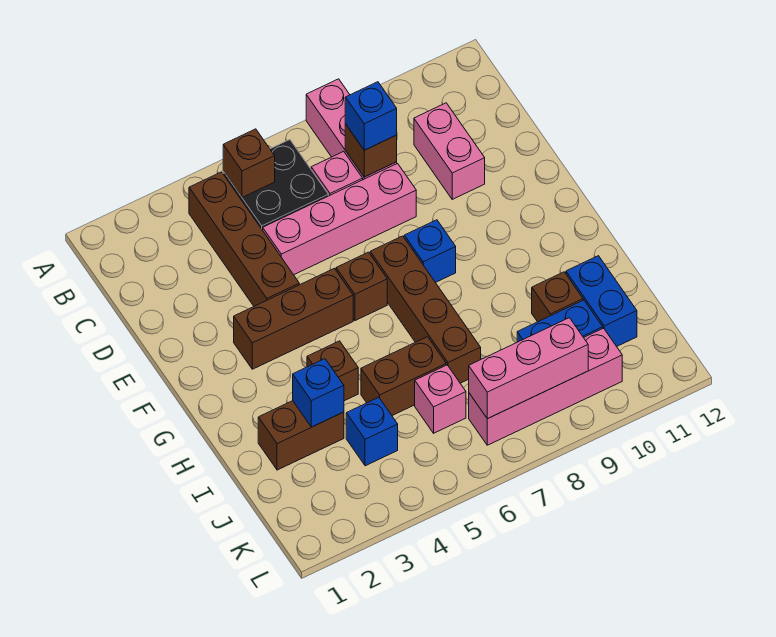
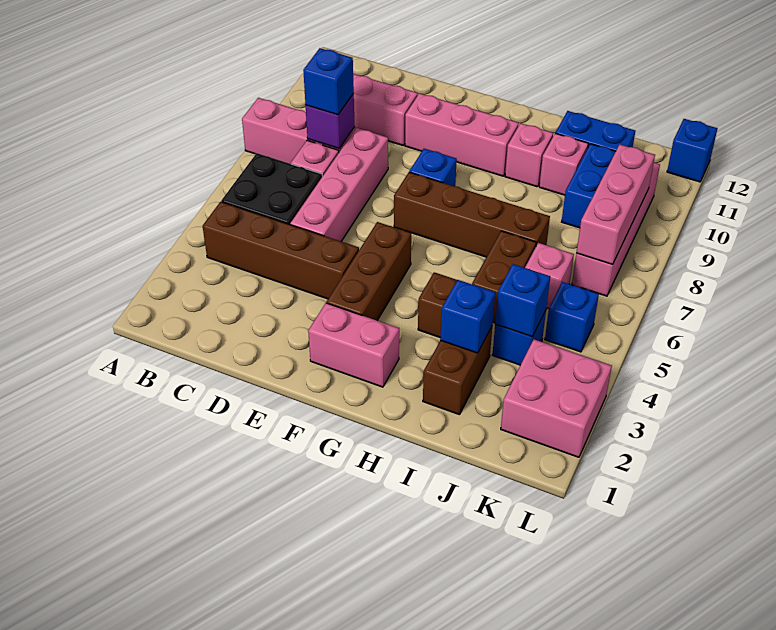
brown brick B5 level 2 -> none
brown brick C8 level 2 -> purple brick C8 level 2
none -> pink brick E10:G10 level 1
none -> pink brick F2:G2 level 1
brown brick F6 level 1 -> none
none -> pink brick H10 level 1
brown brick I10 level 1 -> pink brick I10 level 1
none -> blue brick J4 level 2
none -> pink brick K2:L3 level 1
none -> blue brick K5 level 1
none -> blue brick L12 level 1

